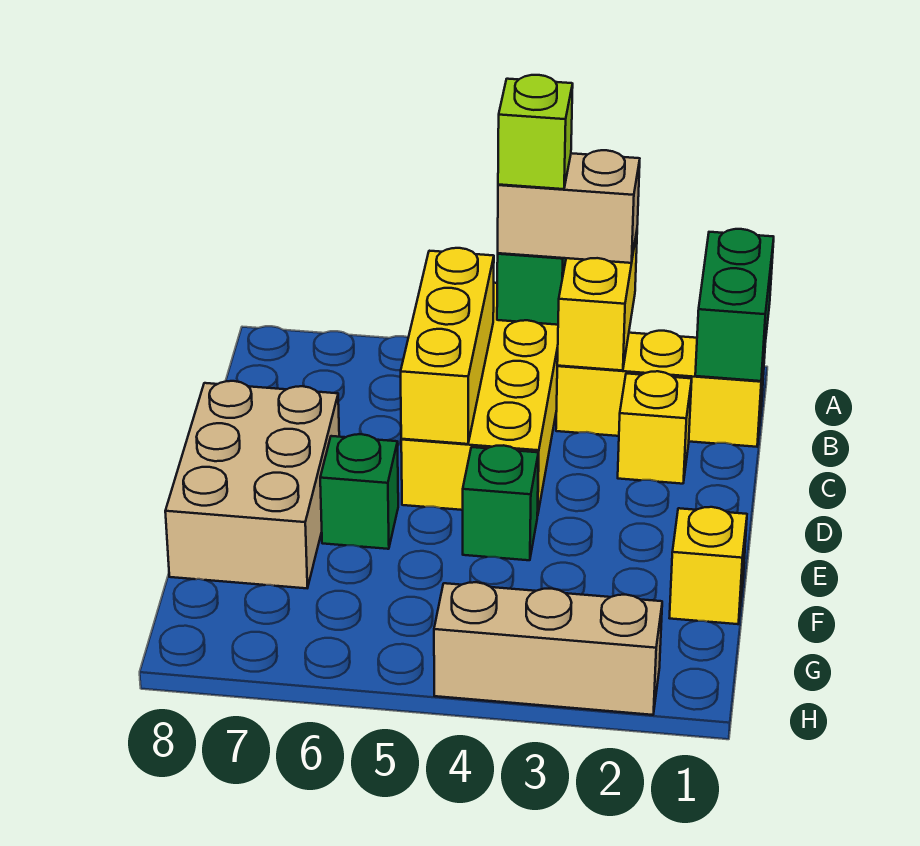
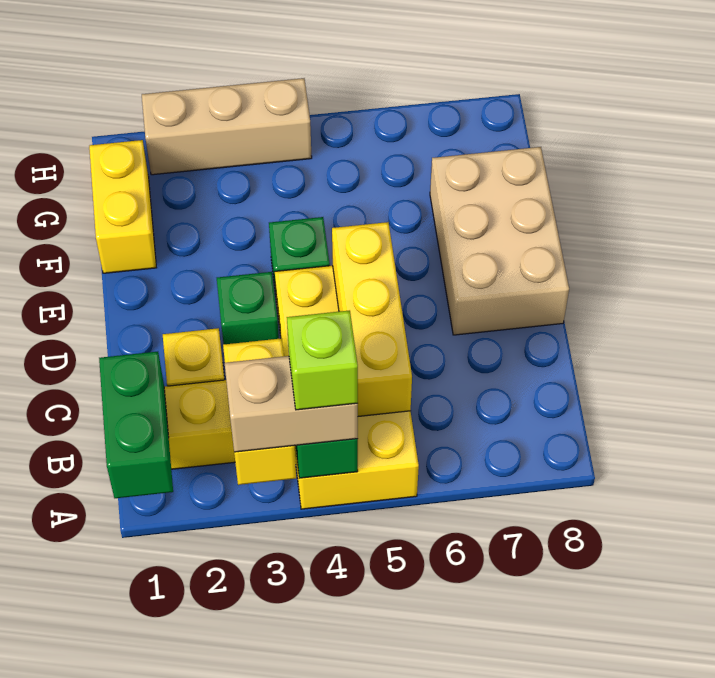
green brick E6 level 1 -> green brick D3 level 1
yellow brick F1 level 1 -> yellow brick F1:G1 level 1

